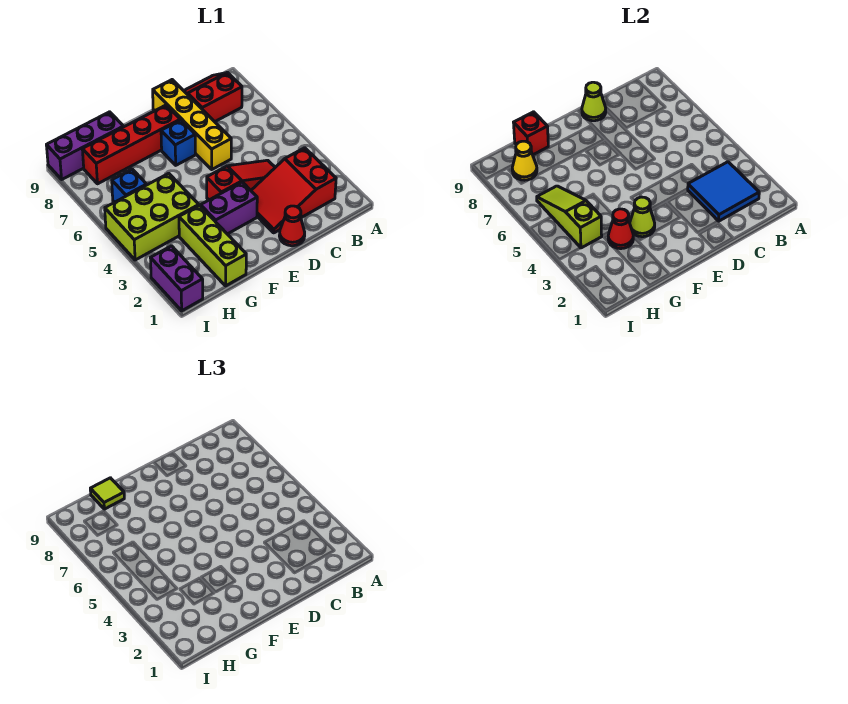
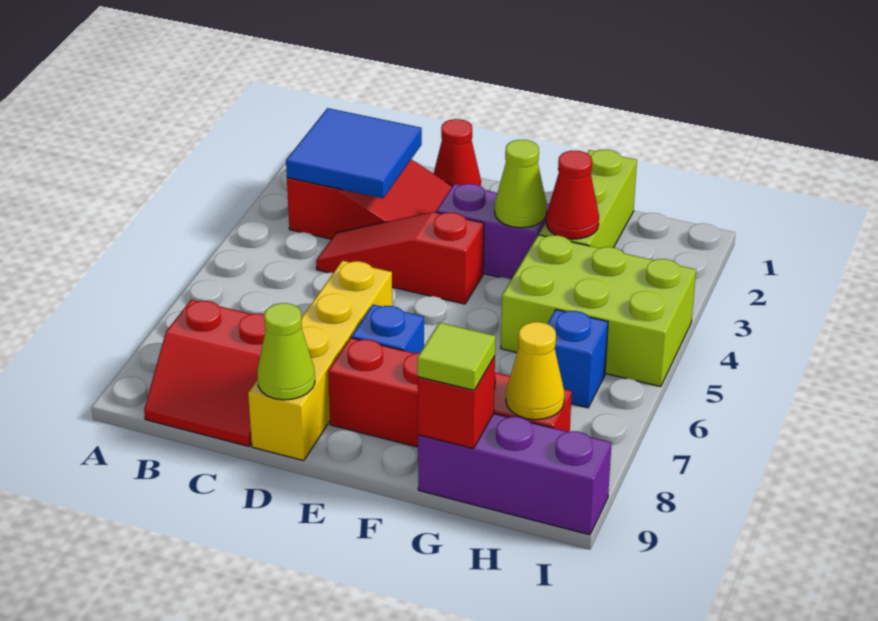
lime slope H4:H6 level 2 top 4 -> none
purple brick I1:I2 level 1 -> none

